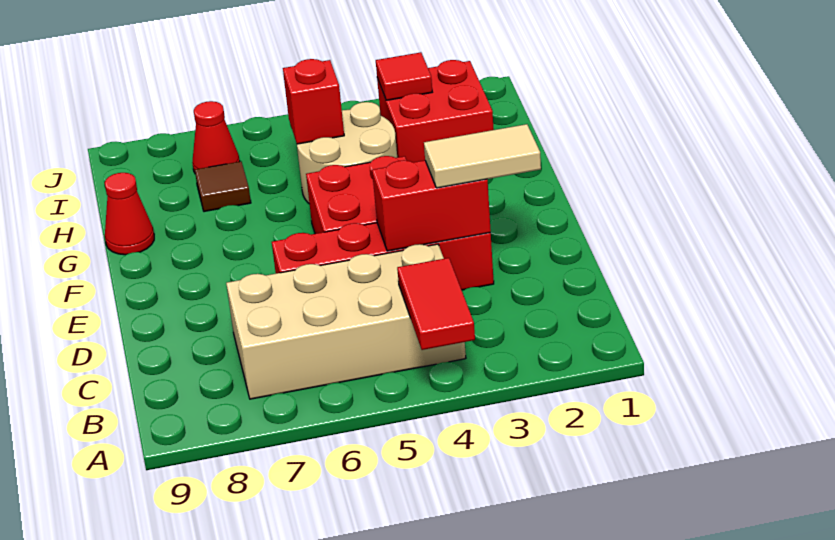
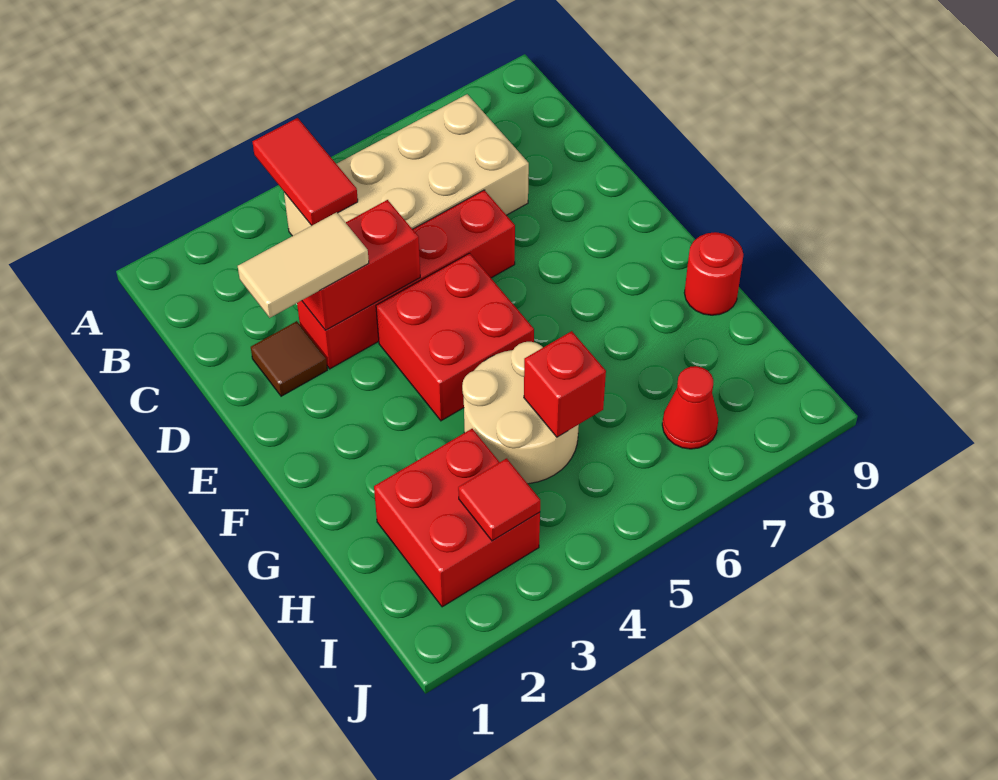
red cone G9 level 1 -> red round brick G9 level 1
brown tile H7 level 1 -> brown tile D2 level 1

